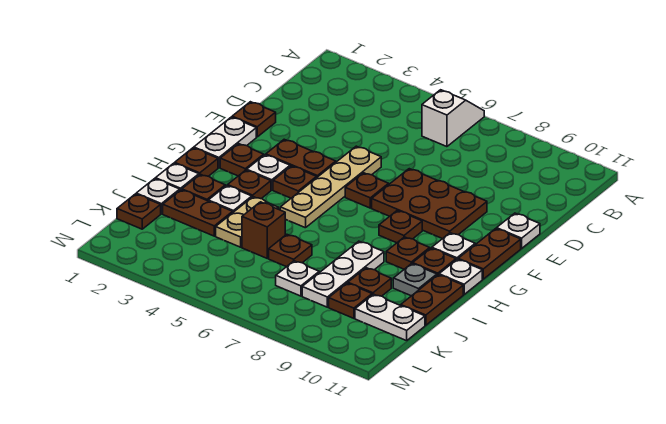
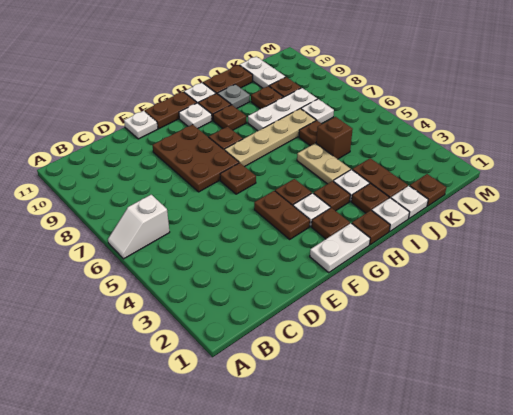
brown plate E1 level 1 -> none
tan plate E5:H5 level 1 -> tan plate G7:J7 level 1
tan plate I4:J4 level 1 -> tan plate I4:I5 level 1

